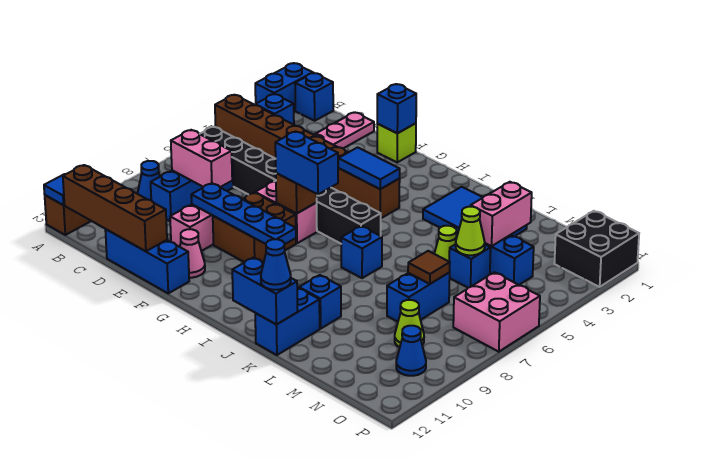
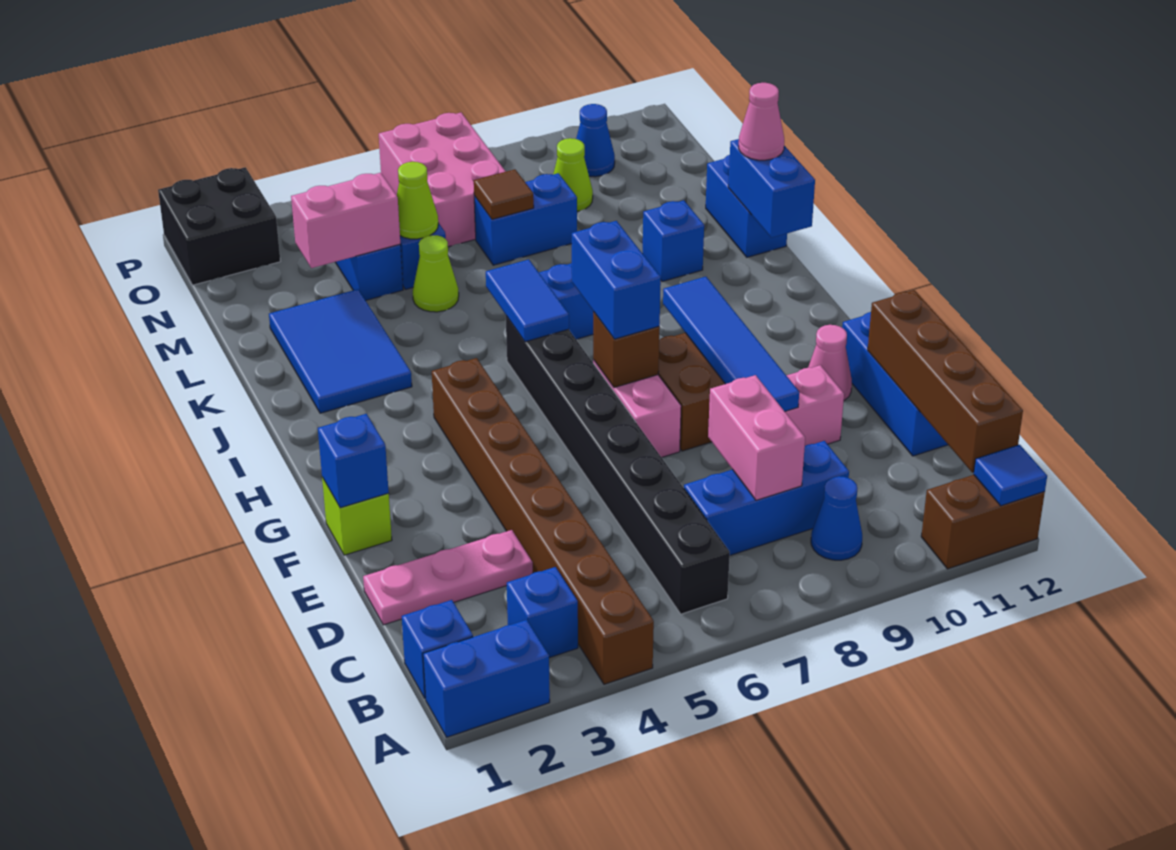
blue plate E9:H9 level 2 -> blue tile E9:H9 level 2
blue tile G4:H4 level 2 -> blue tile I6:J6 level 2
blue brick K11:K12 level 1 -> blue brick K12:L12 level 1
blue cone K12 level 3 -> pink cone K12 level 3
pink brick O6:P7 level 1 -> pink brick N6:P7 level 1

